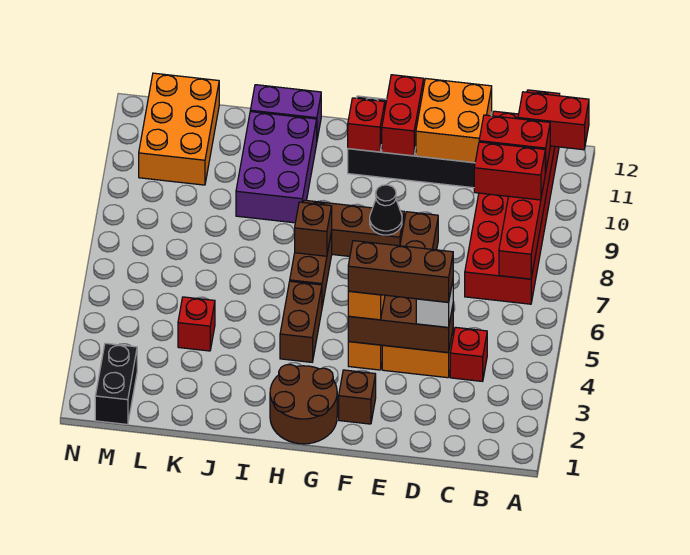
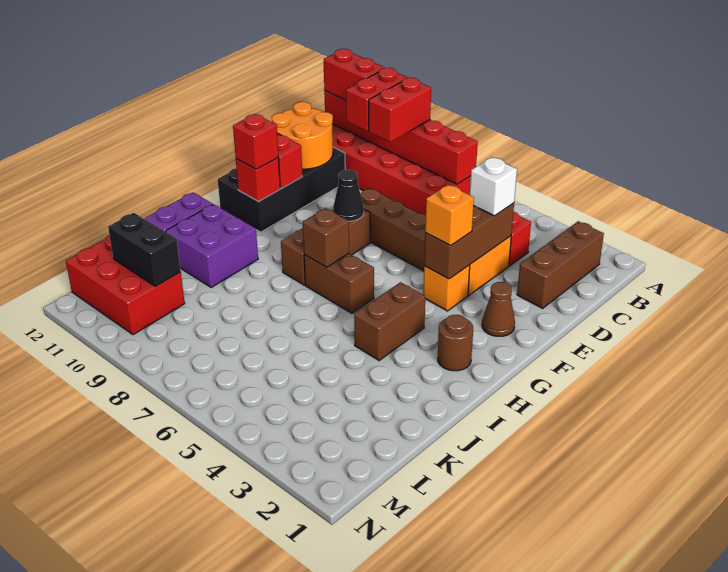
red brick A11:B11 level 3 -> red brick B11:B12 level 3
brown brick D4:F4 level 4 -> brown brick B2:D2 level 1
orange brick D11:E12 level 2 -> orange round brick D11:E12 level 2
brown brick F2 level 1 -> brown cone F2 level 1
brown round brick G1:H2 level 1 -> brown round brick H2 level 1
brown brick H4:H5 level 1 -> brown brick H4:I4 level 1
purple brick I9:J11 level 1 -> purple brick I10:J11 level 1
red brick K4 level 1 -> red brick G11 level 3
orange brick L10:M12 level 1 -> red brick L10:M12 level 1
black brick M1:M2 level 1 -> black brick L10:L11 level 2

